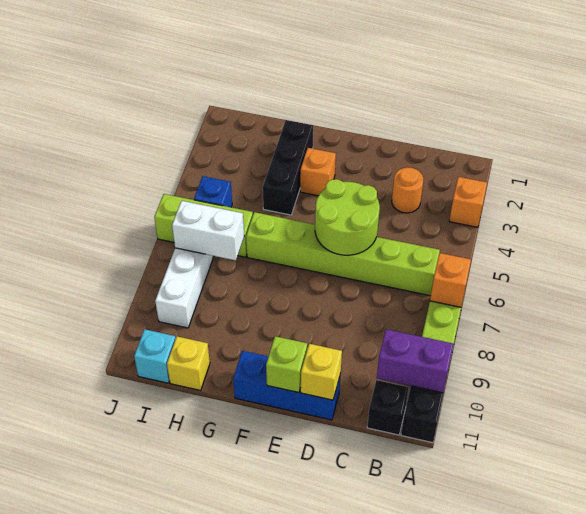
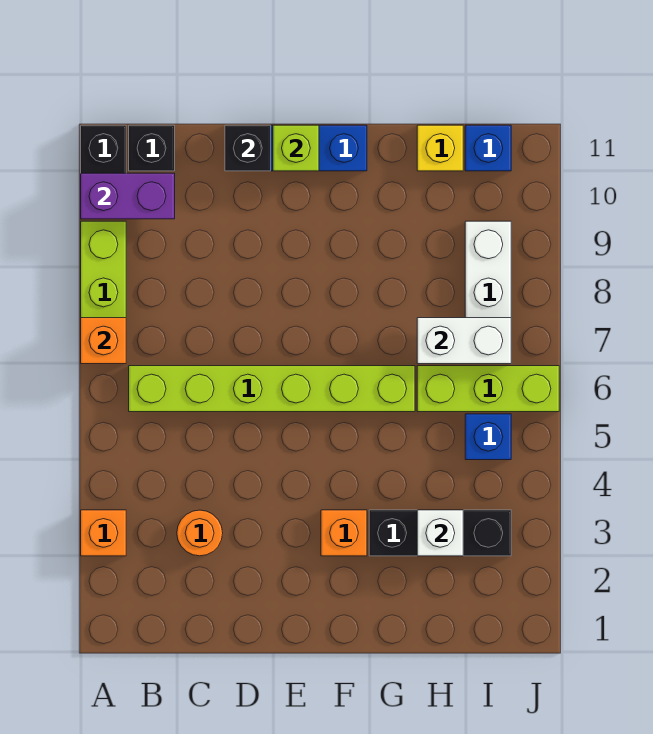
lime round brick D5:E6 level 2 -> none
yellow brick D11 level 2 -> black brick D11 level 2
black brick G2:G4 level 1 -> black brick G3:I3 level 1
none -> white brick H3 level 2
cyan brick I11 level 1 -> blue brick I11 level 1

